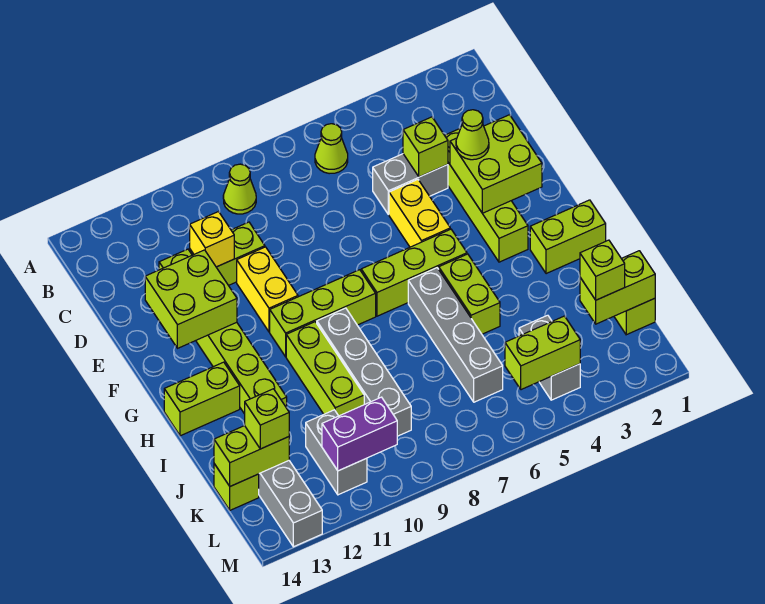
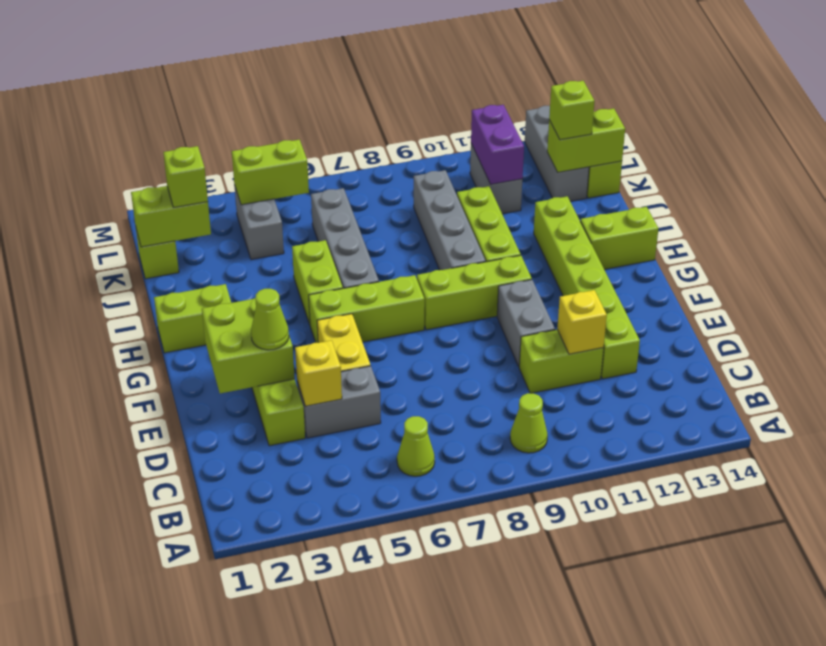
lime brick D4 level 2 -> yellow brick D4 level 2
yellow brick E10:F10 level 1 -> grey brick E10:F10 level 1
lime brick E12:F13 level 2 -> none
purple brick L10:L11 level 2 -> purple brick K11:L11 level 2

